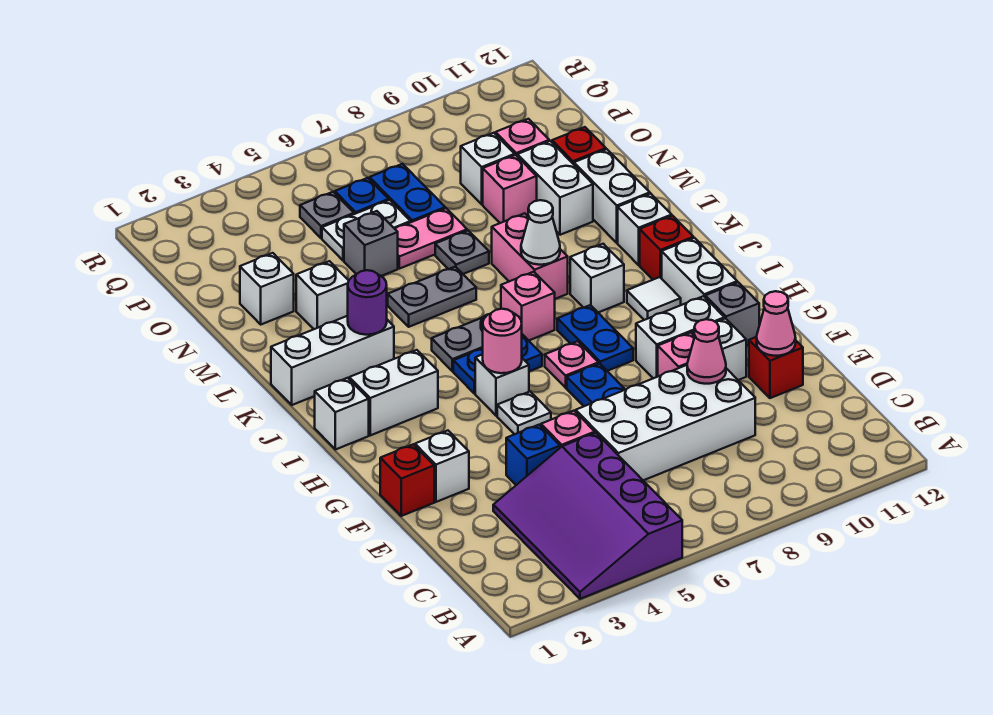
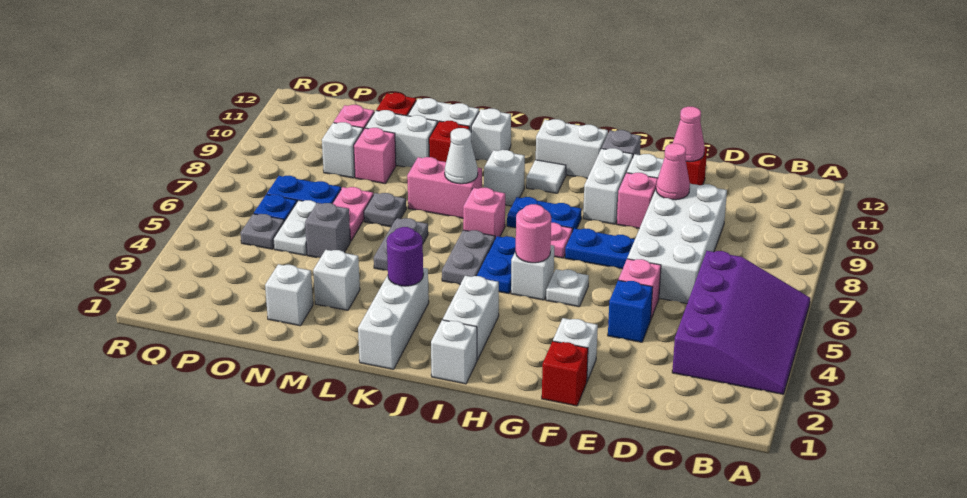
purple slope A3:D5 level 1 top 5 -> purple slope A3:C6 level 1 top C
red brick J11 level 1 -> red brick L10 level 1

